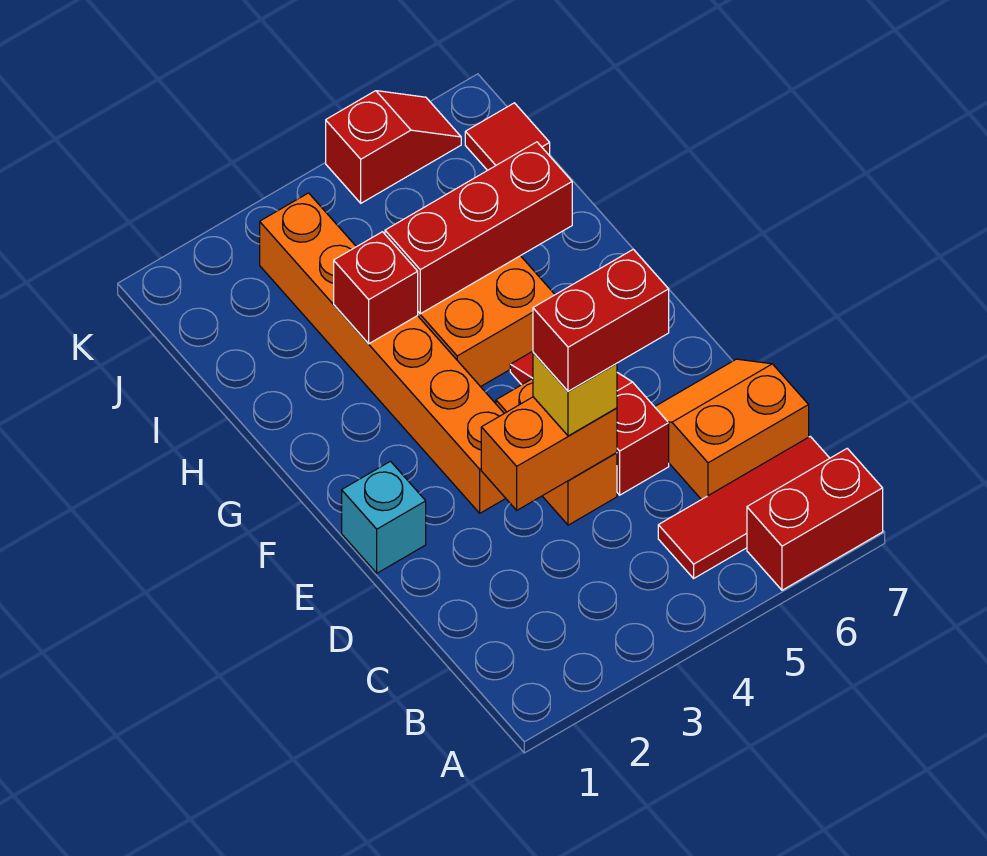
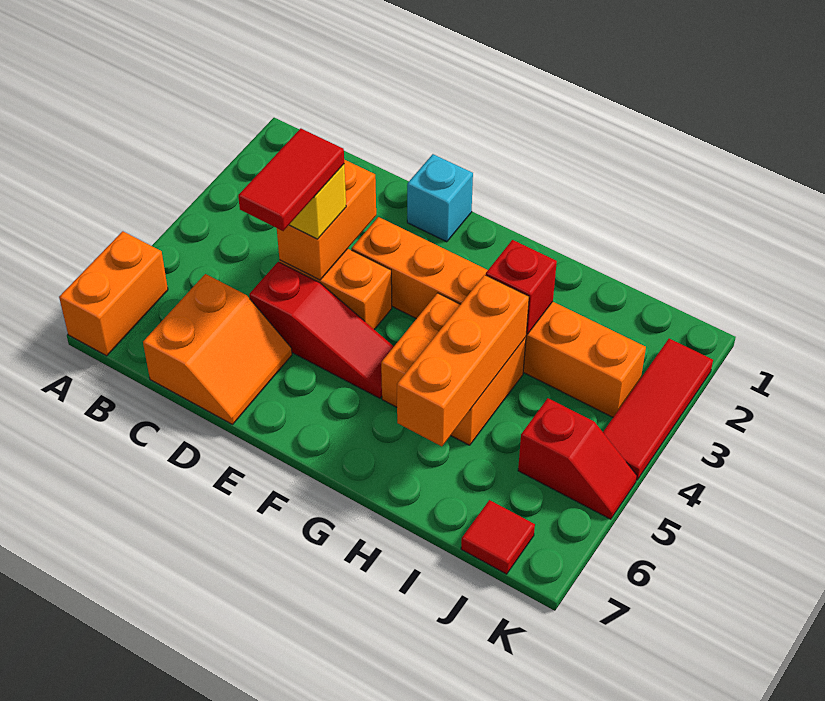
red brick A6:A7 level 1 -> orange brick A6:A7 level 1
red tile B5:B7 level 1 -> red tile K2:K4 level 1
red brick D4:D5 level 4 -> red tile D4:D5 level 4
red brick H4:H6 level 2 -> orange brick H4:H6 level 2
red slope K5:K6 level 1 top 5 -> red slope J5:K5 level 1 top J

